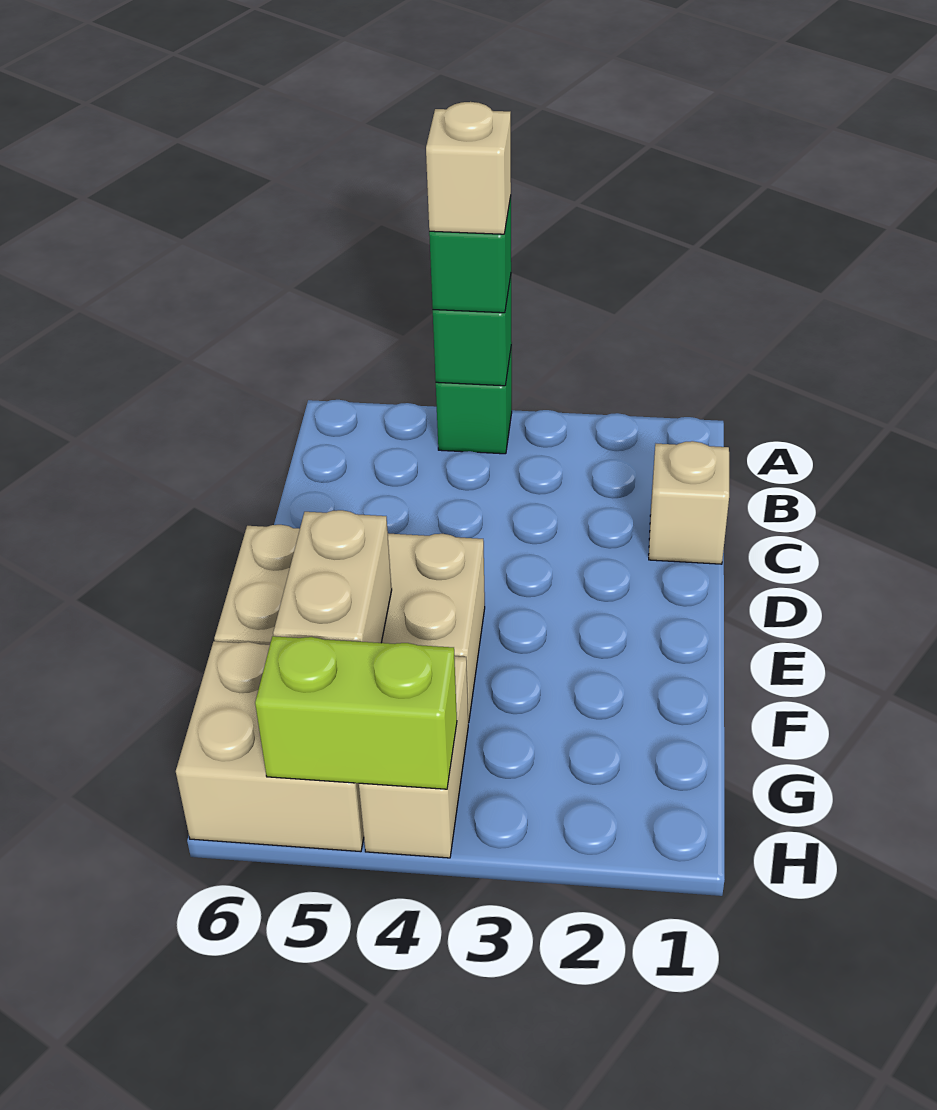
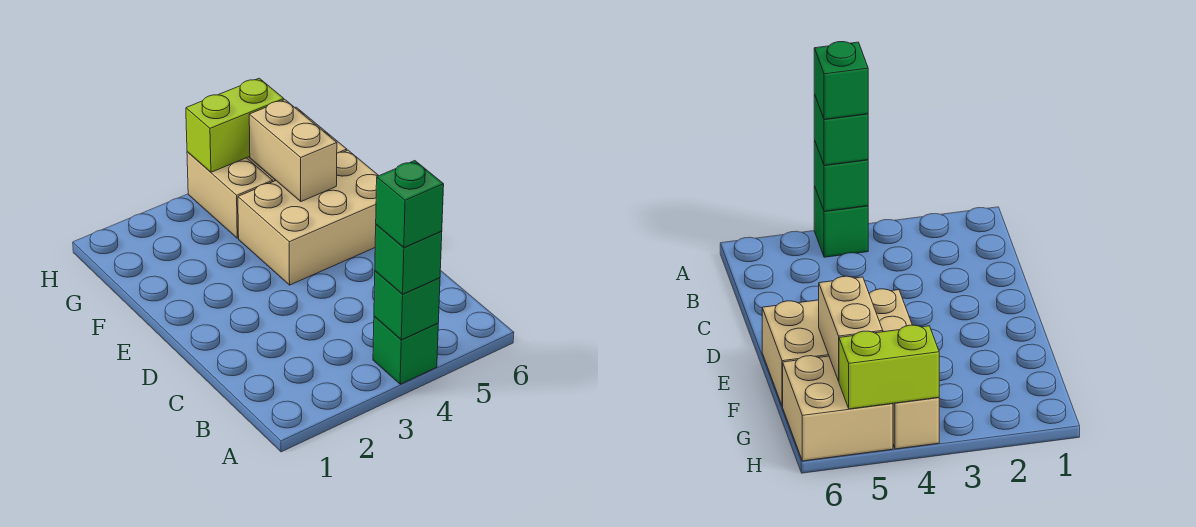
tan brick A4 level 4 -> green brick A4 level 4
tan brick C1 level 1 -> none

